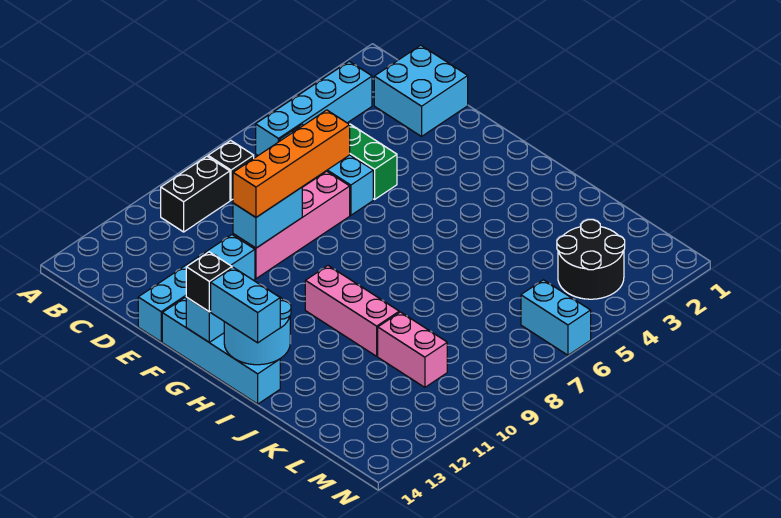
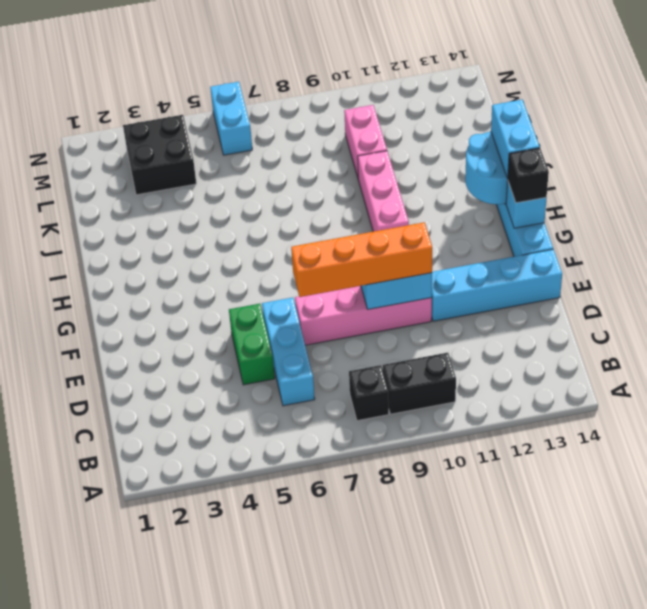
cyan brick B3:B6 level 1 -> none
cyan brick C1:D2 level 1 -> none
black round brick L3:M4 level 1 -> black brick L3:M4 level 1

